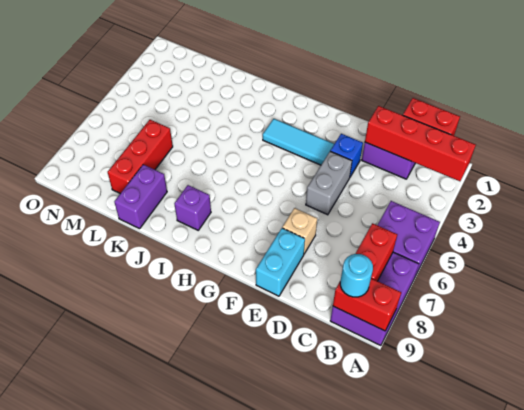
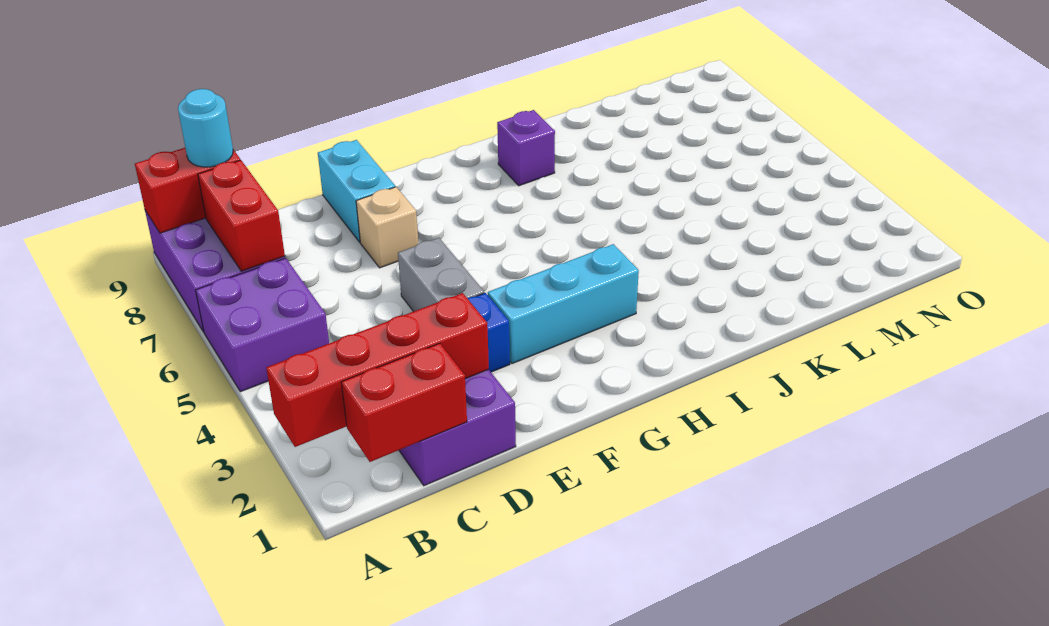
cyan tile F3:H3 level 1 -> cyan brick F3:H3 level 1
purple brick K8:K9 level 1 -> none
red brick L6:L8 level 1 -> none

